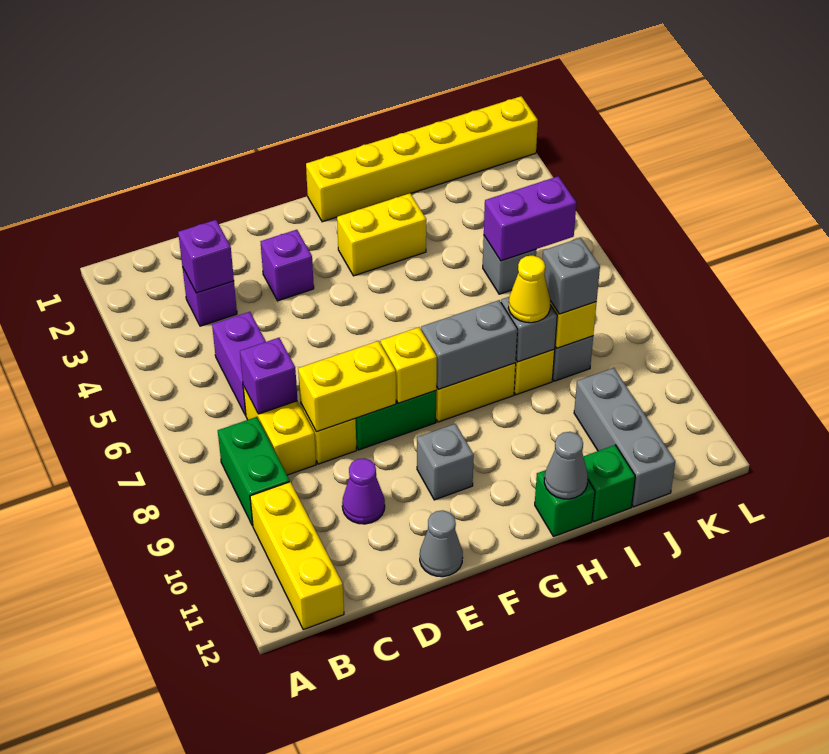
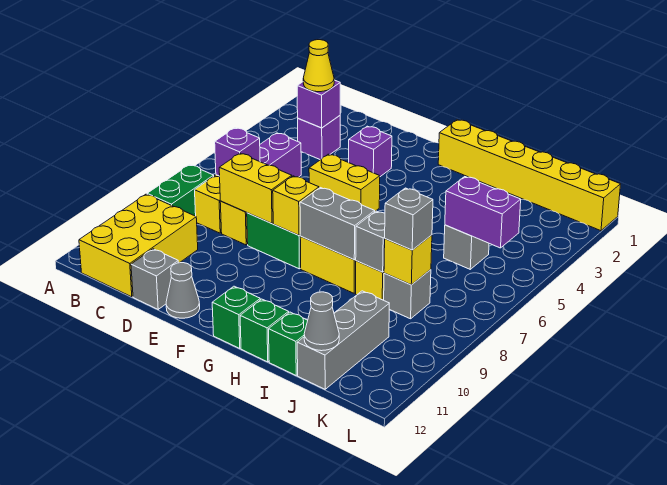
yellow brick B10:B12 level 1 -> yellow brick B10:C12 level 1
purple cone D10 level 1 -> none
grey brick F10 level 1 -> grey brick D12 level 1
yellow brick G3:H3 level 1 -> yellow brick E5:F5 level 1
none -> green brick G12 level 1
grey cone H12 level 2 -> grey cone J12 level 2
yellow cone I8 level 3 -> yellow cone C3 level 3

